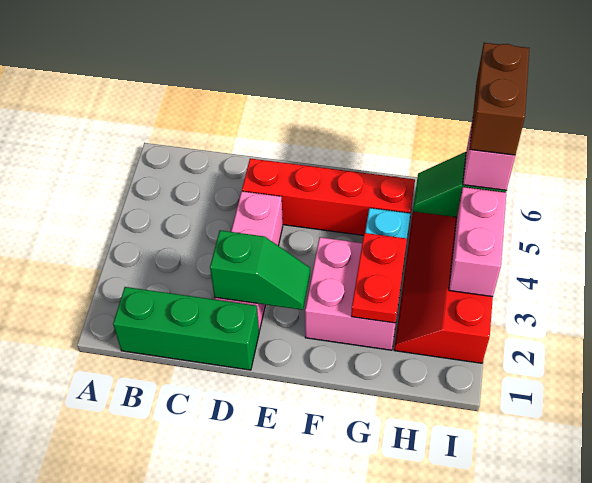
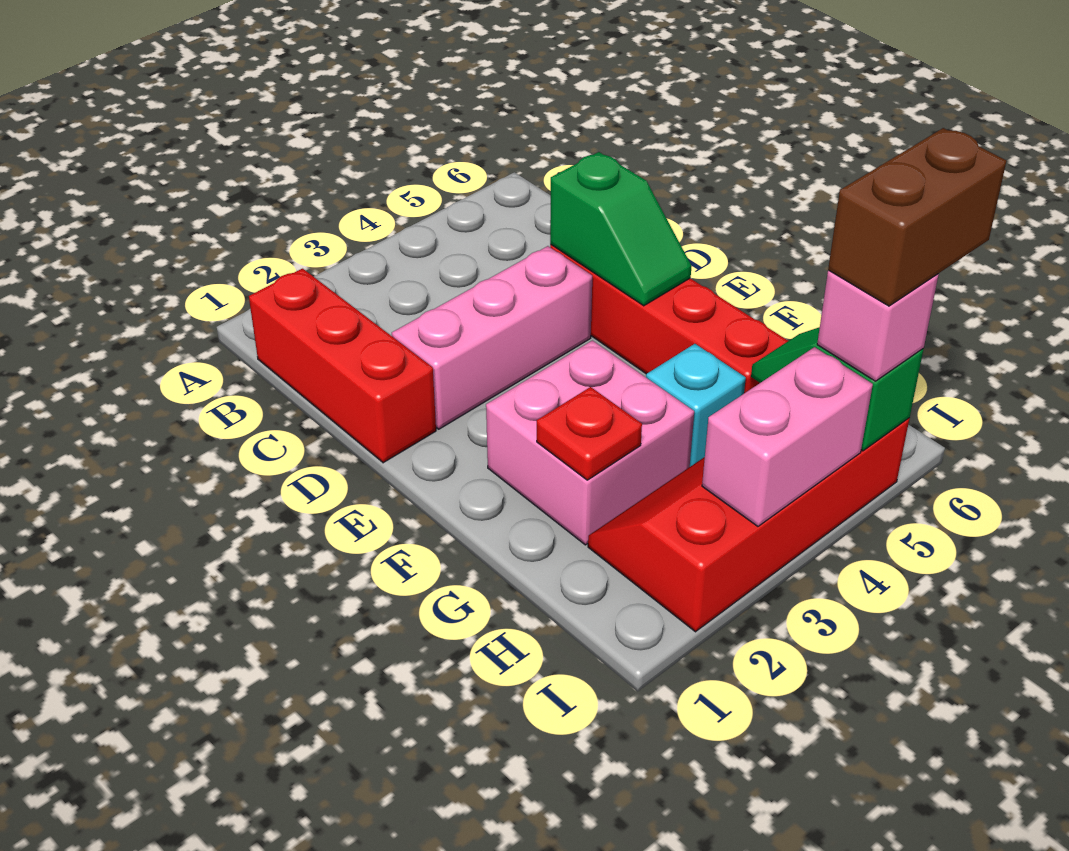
green brick B1:D1 level 1 -> red brick B1:D1 level 1
green slope D2:E2 level 2 top D -> green slope D5:E5 level 2 top D
red plate G2:G3 level 2 -> red plate G2 level 2

